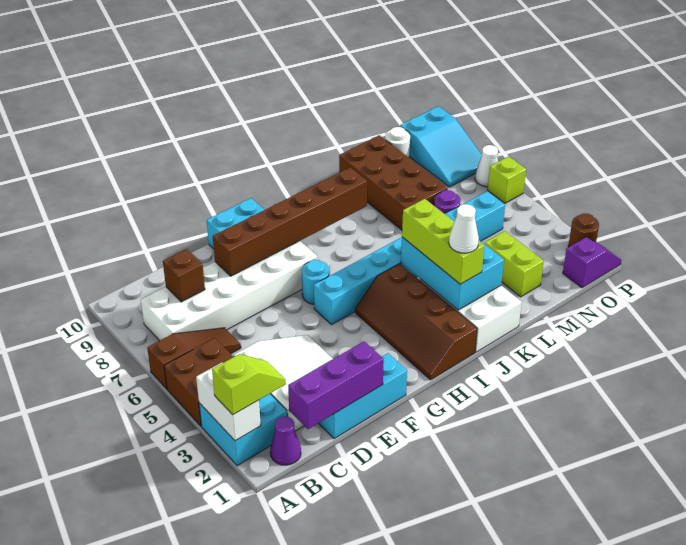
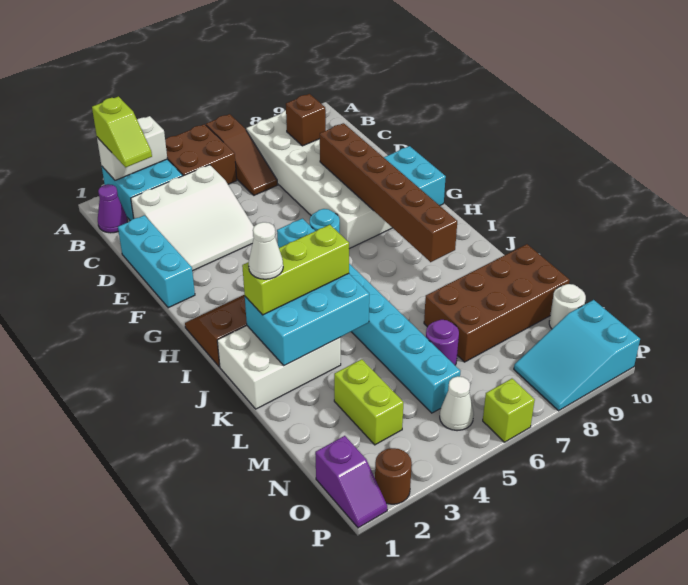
purple brick C1:E1 level 2 -> none
lime brick M2:M3 level 1 -> lime brick M3:N3 level 1
white cone P7 level 1 -> white cone O5 level 1

